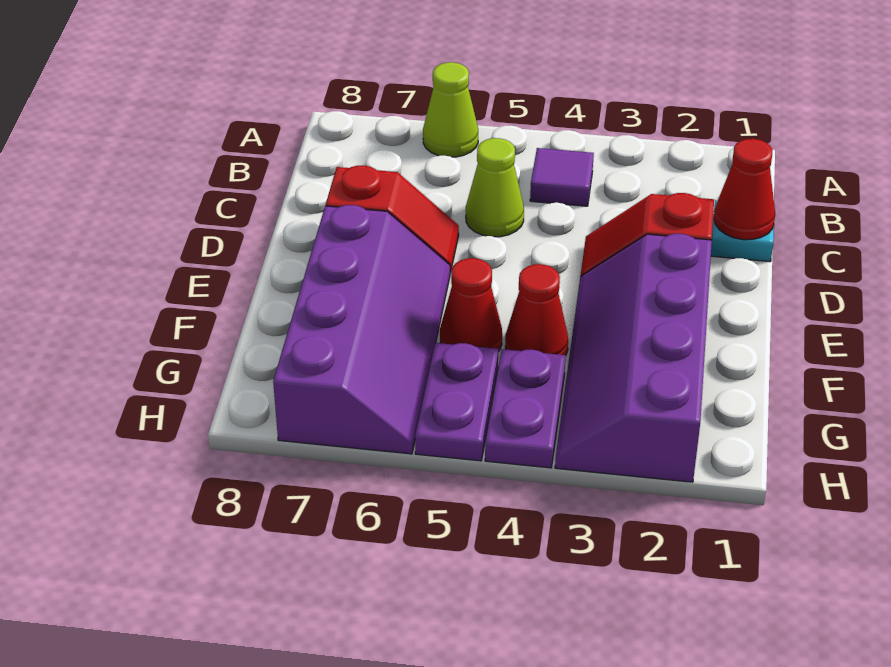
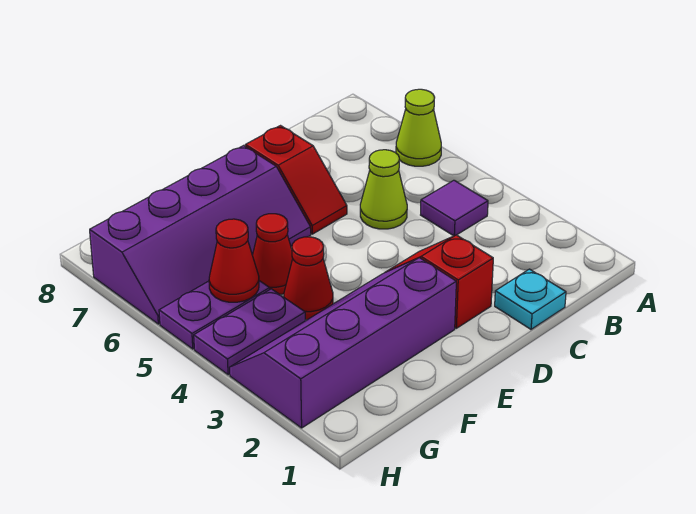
red cone C1 level 2 -> red cone G5 level 2

